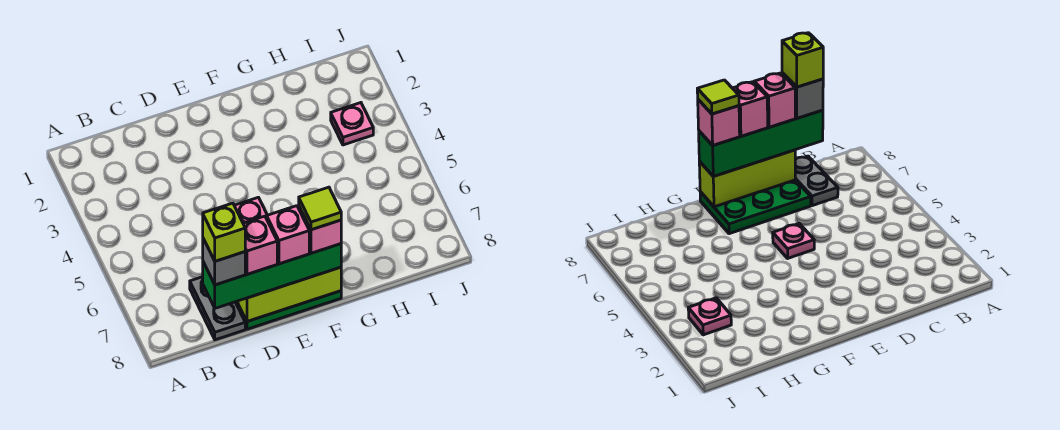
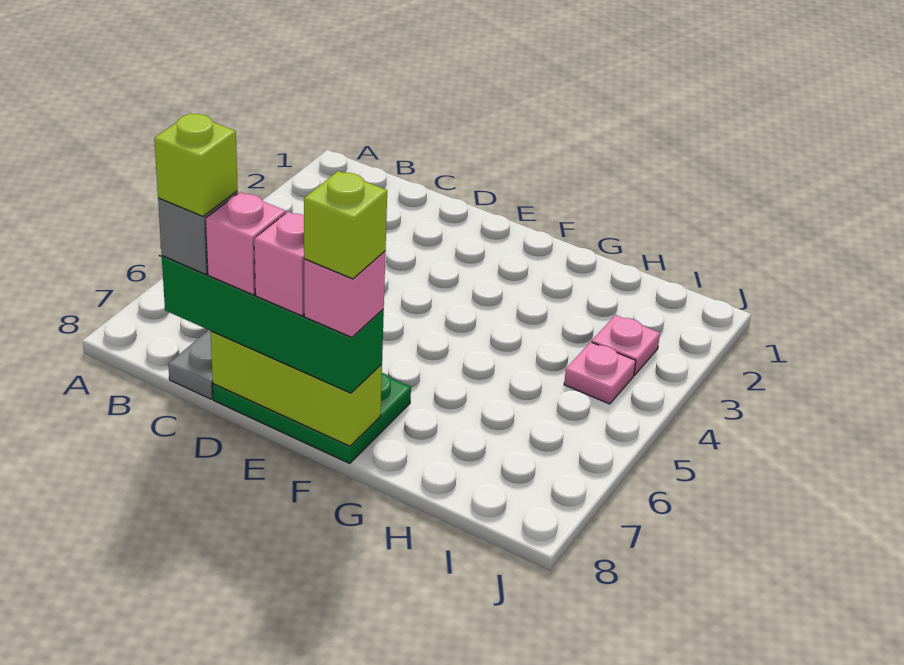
pink plate E5 level 1 -> pink plate I4 level 1
lime tile F8 level 5 -> lime brick F8 level 5

